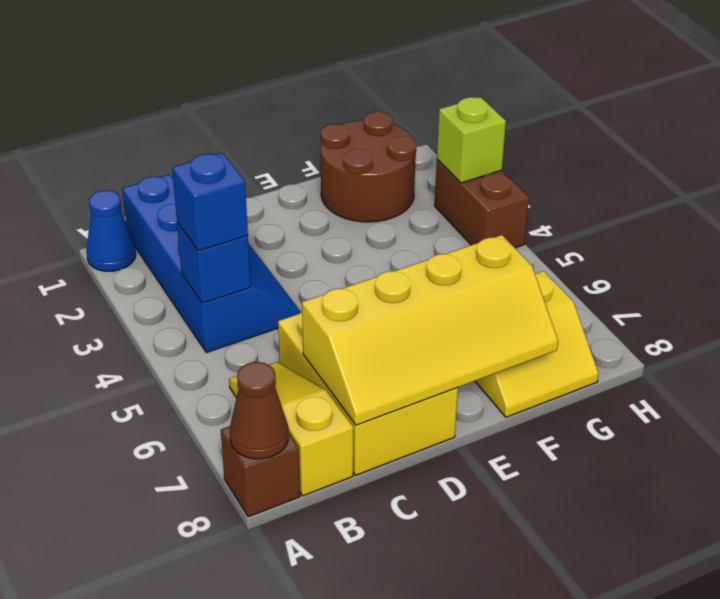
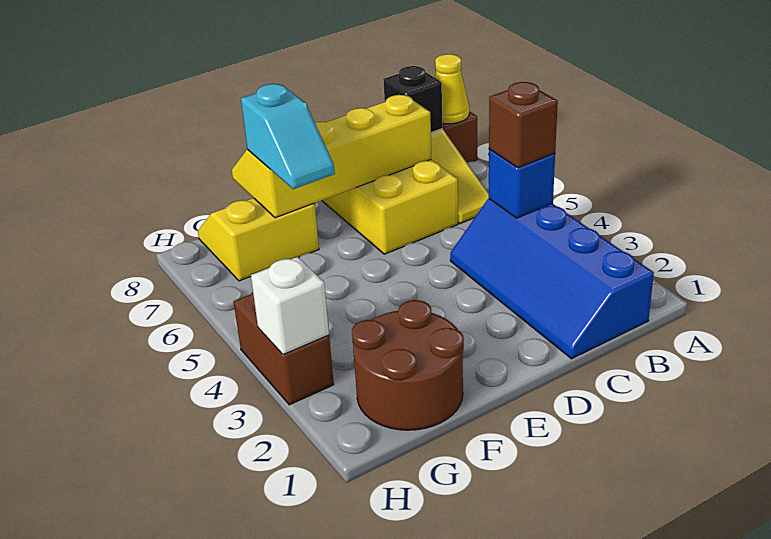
blue cone A1 level 1 -> none
brown cone A8 level 2 -> yellow cone A8 level 2
blue brick B4 level 3 -> brown brick B4 level 3
none -> black brick B8 level 2
none -> cyan slope F6:F7 level 3 top 7
lime brick H3 level 2 -> white brick H3 level 2

